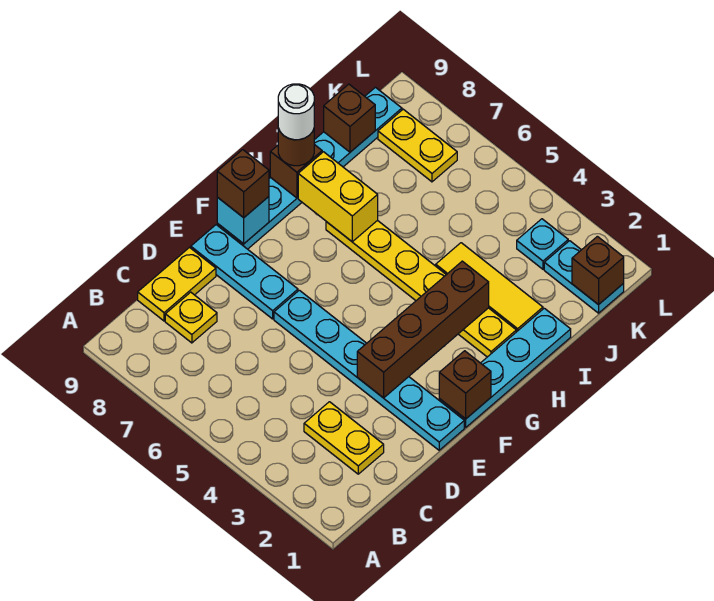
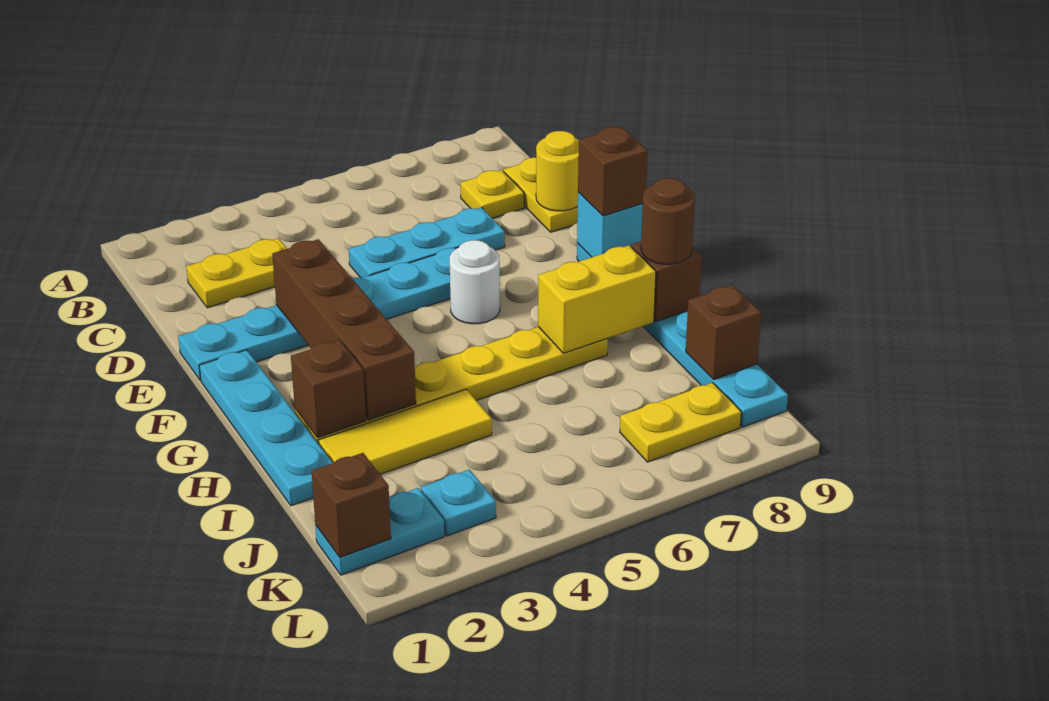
none -> yellow round brick D9 level 2
cyan plate E7:E9 level 1 -> cyan plate D5:D7 level 1
brown brick F1 level 2 -> brown brick H2 level 2
white round brick H9 level 4 -> white round brick F6 level 1

